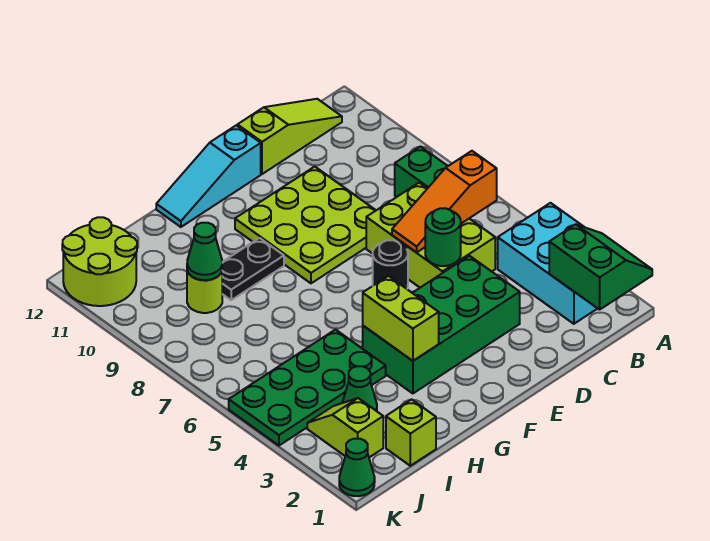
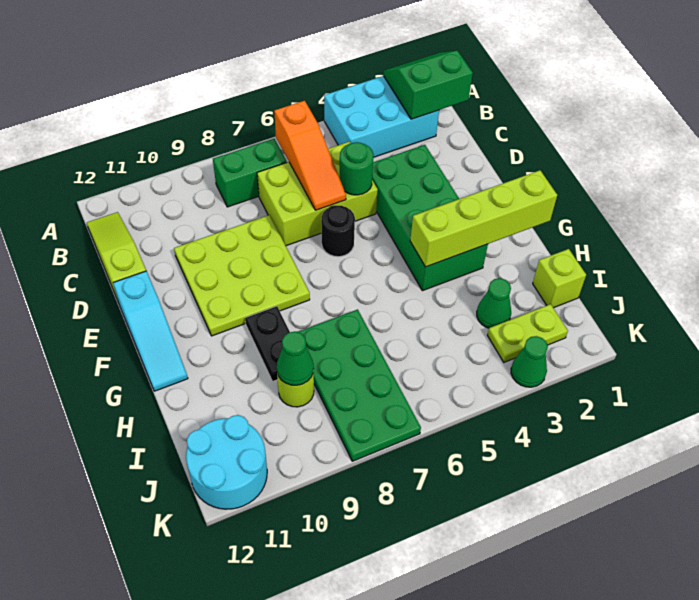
lime brick G3:G4 level 2 -> lime brick G1:G4 level 2
green plate H4:K5 level 1 -> green plate H7:K8 level 1
lime slope J2:J3 level 1 top 2 -> lime plate J2:J3 level 1
lime round brick J11:K12 level 1 -> cyan round brick J11:K12 level 1
green cone K1 level 1 -> green cone K3 level 1

